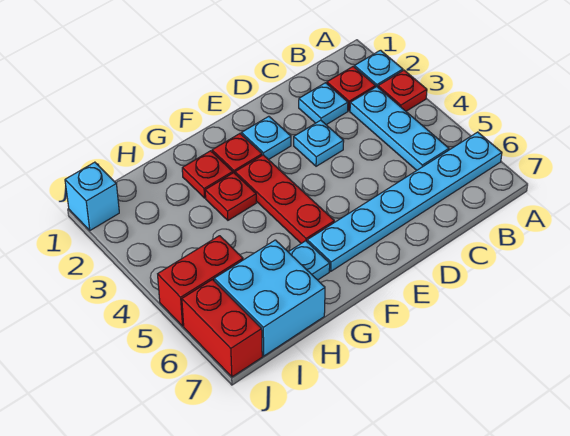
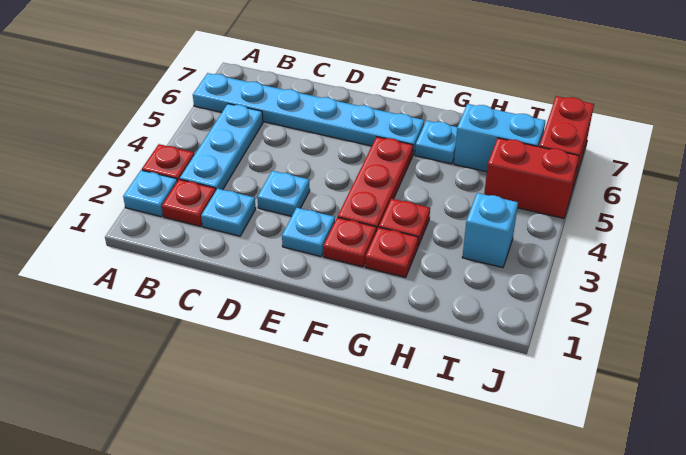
cyan brick H6:I7 level 1 -> cyan brick H6:I6 level 1
cyan brick J1 level 1 -> cyan brick I3 level 1

